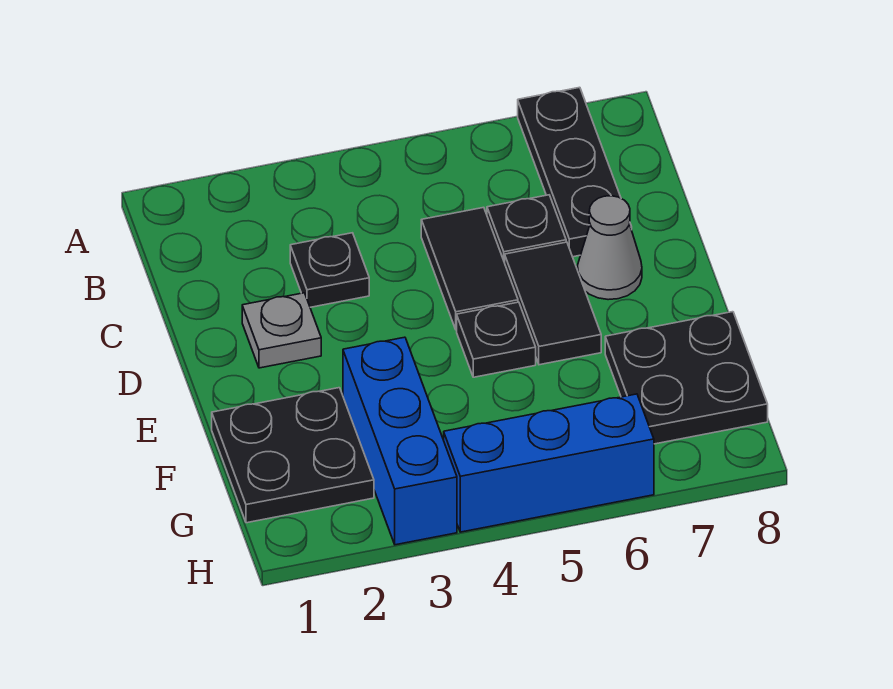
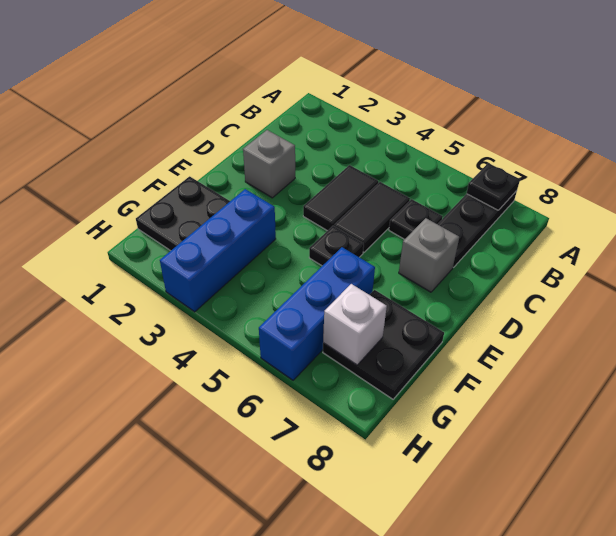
black plate C3 level 1 -> black plate A7 level 2
grey plate D2 level 1 -> grey brick D2 level 1
black tile D6:E6 level 1 -> black tile C4:D4 level 1
grey cone D7 level 1 -> grey brick D7 level 1
none -> white brick G7 level 2
blue brick H4:H6 level 1 -> blue brick F6:H6 level 1

